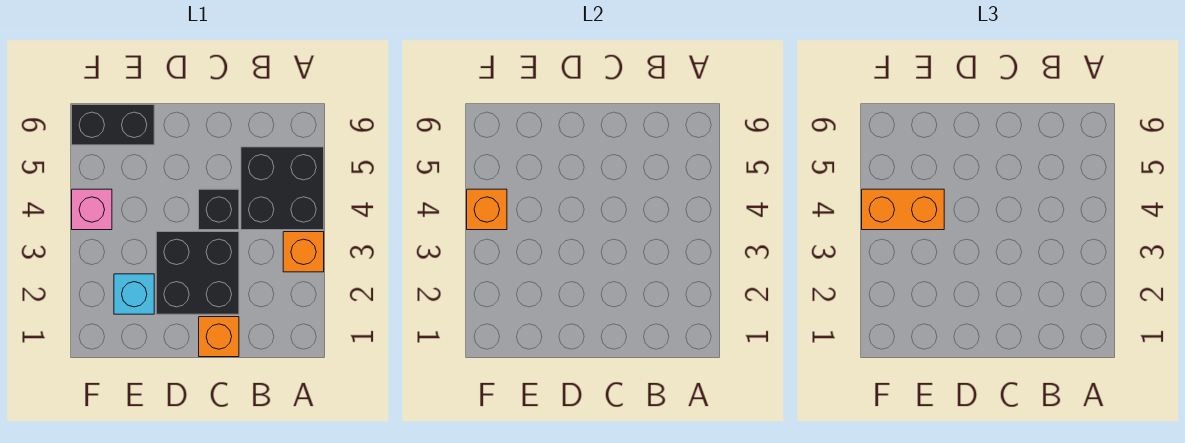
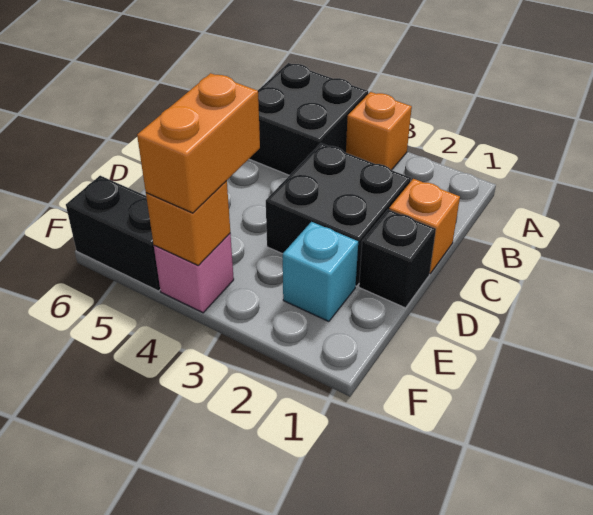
black brick C4 level 1 -> black brick D1 level 1
black brick E6:F6 level 1 -> black brick F5:F6 level 1

